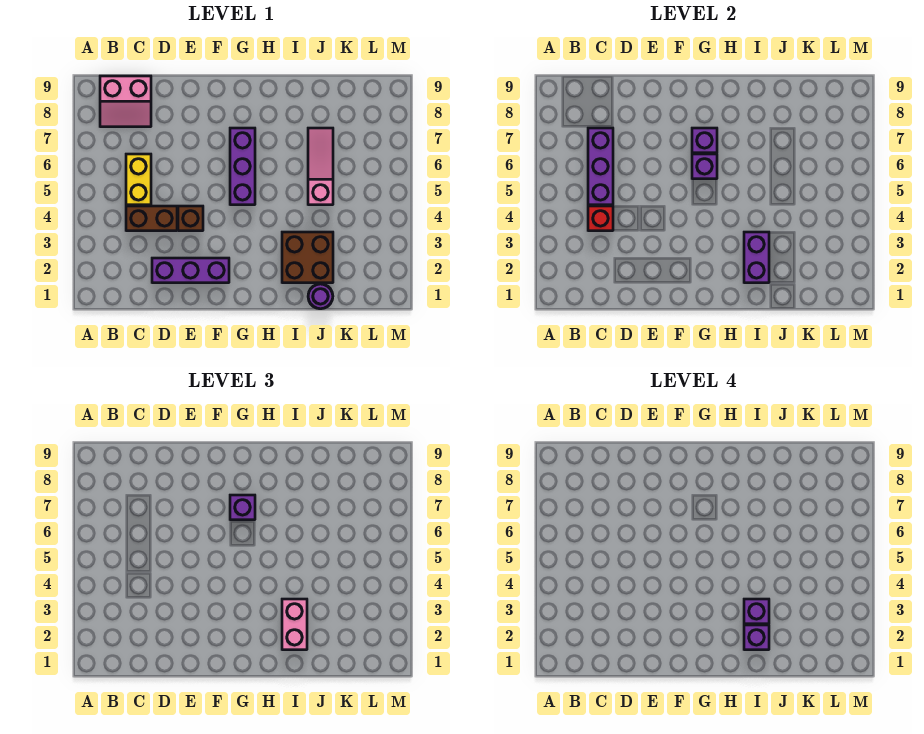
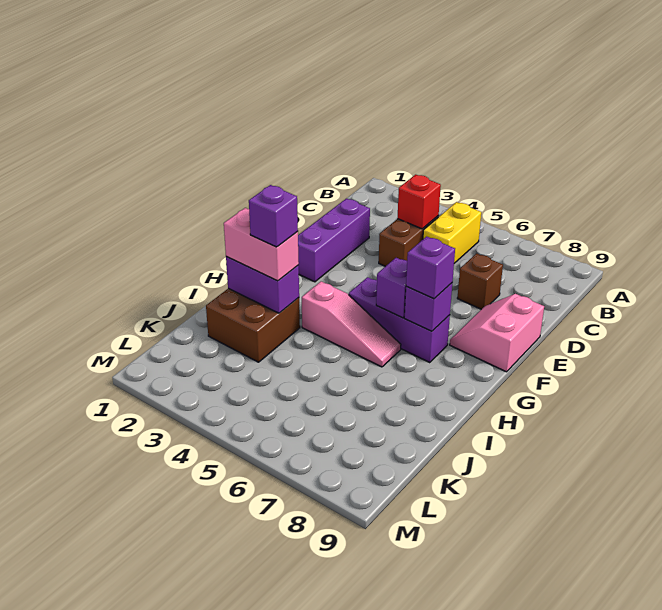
pink slope B8:C9 level 1 top 9 -> pink slope E8:F9 level 1 top 9
yellow brick C5:C6 level 1 -> yellow brick B5:C5 level 1
purple brick C5:C7 level 2 -> none
brown brick E4 level 1 -> brown brick D7 level 1
purple brick I2 level 4 -> none
purple round brick J1 level 1 -> none
pink slope J5:J7 level 1 top 5 -> pink slope H4:H6 level 1 top 4

